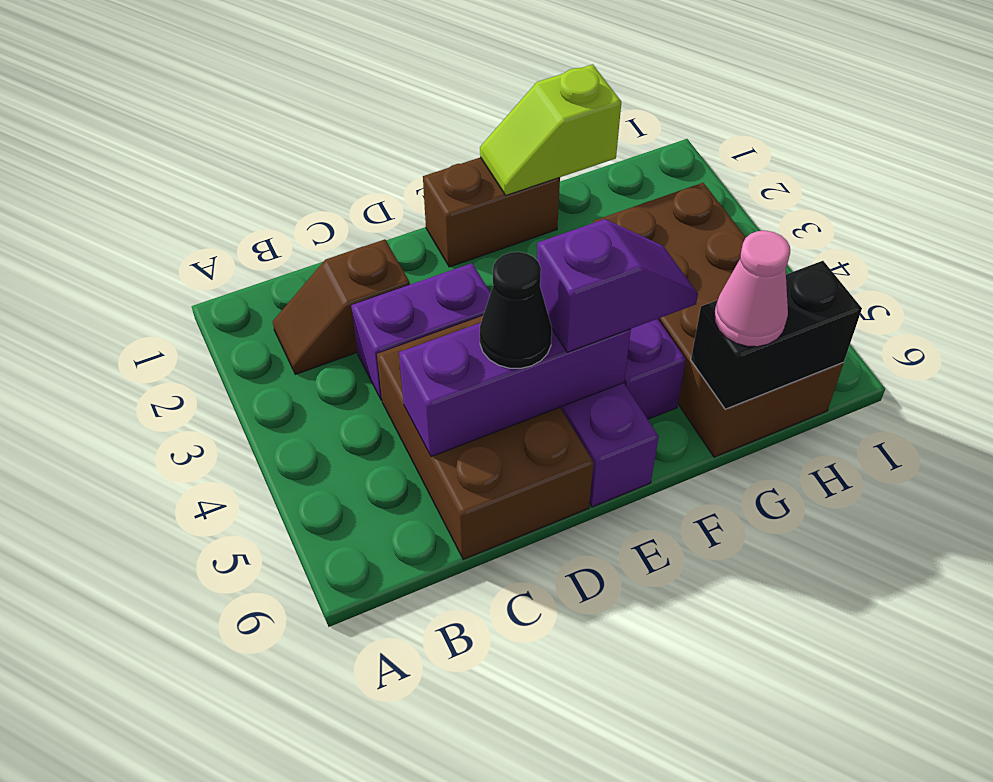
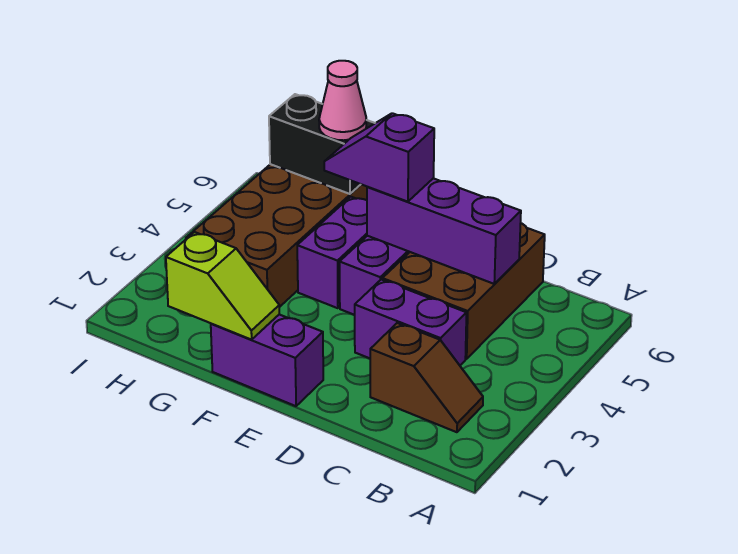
black cone D5 level 3 -> none
brown brick E1:F1 level 1 -> purple brick E1:F1 level 1

